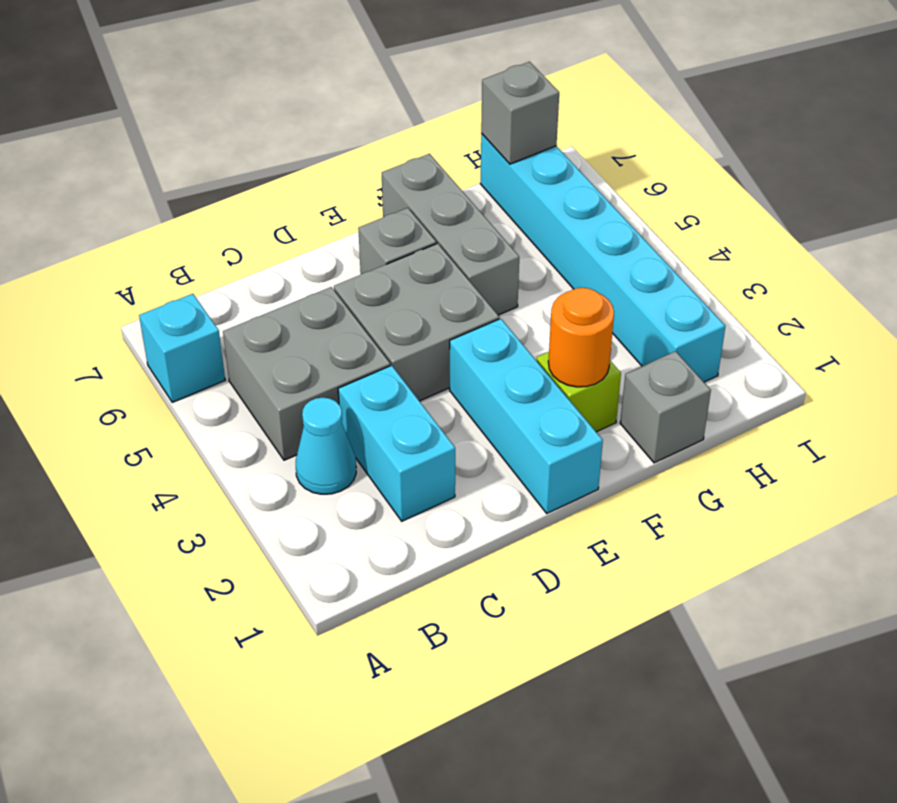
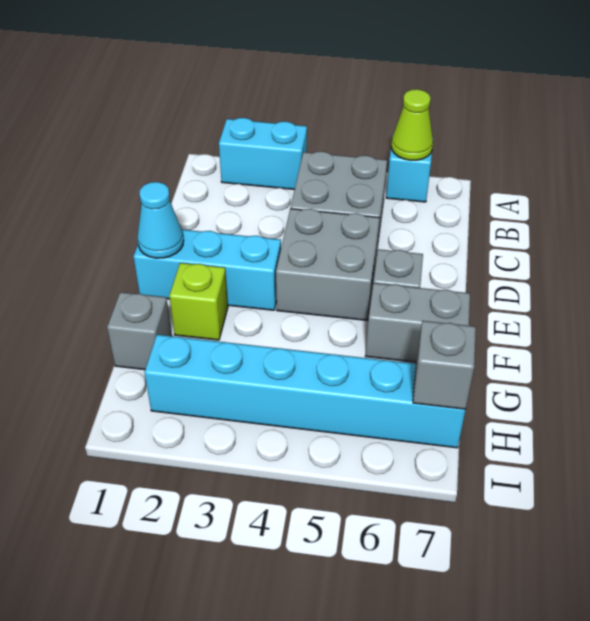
none -> lime cone A6 level 2
cyan cone B3 level 1 -> cyan cone E1 level 2
cyan brick C2:C3 level 1 -> cyan brick A2:A3 level 1
orange round brick F2 level 2 -> none
grey brick F5:F7 level 1 -> grey brick F6:F7 level 1

